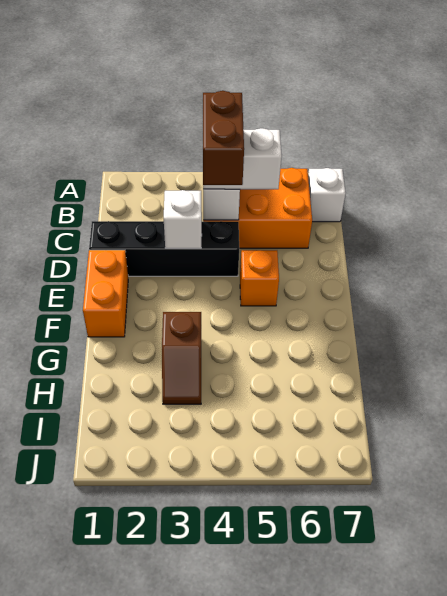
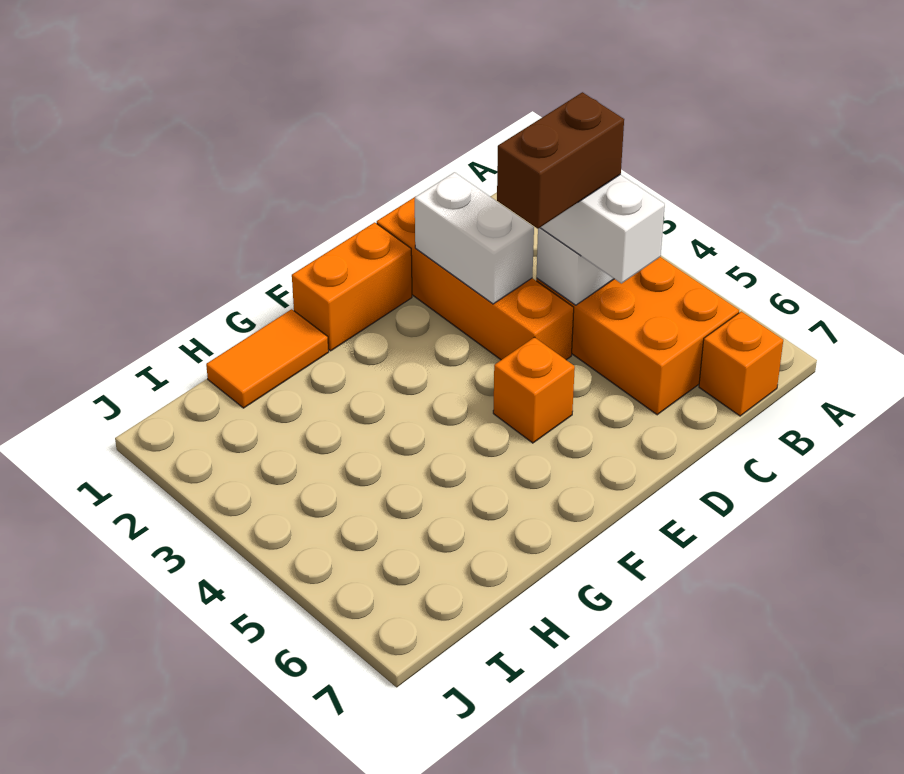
white brick B7 level 1 -> orange brick B7 level 1
black brick D1:D4 level 1 -> orange brick D1:D4 level 1
white brick D3 level 2 -> white brick D2:D3 level 2
none -> orange tile G1:H1 level 1
brown slope G3:H3 level 1 top G -> none

